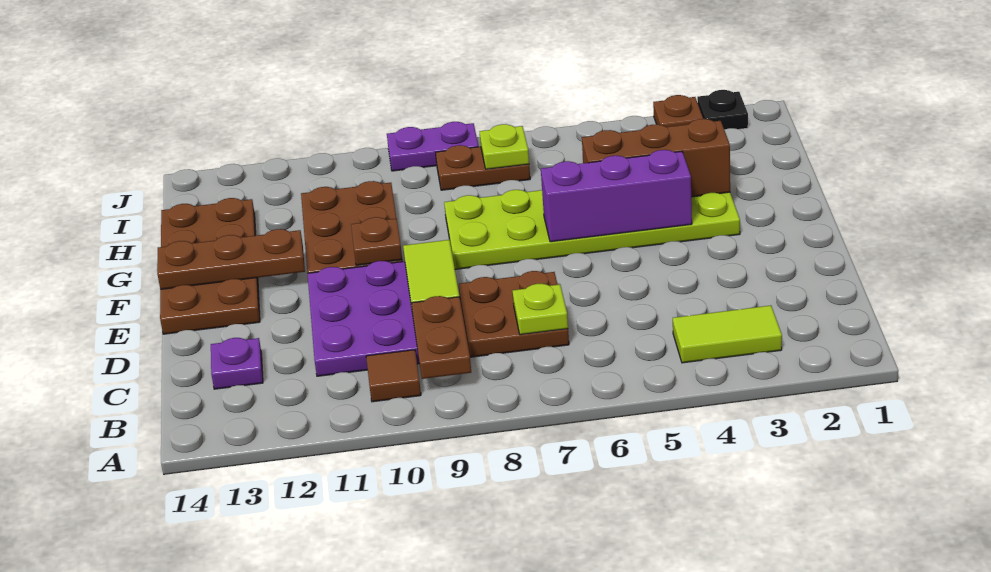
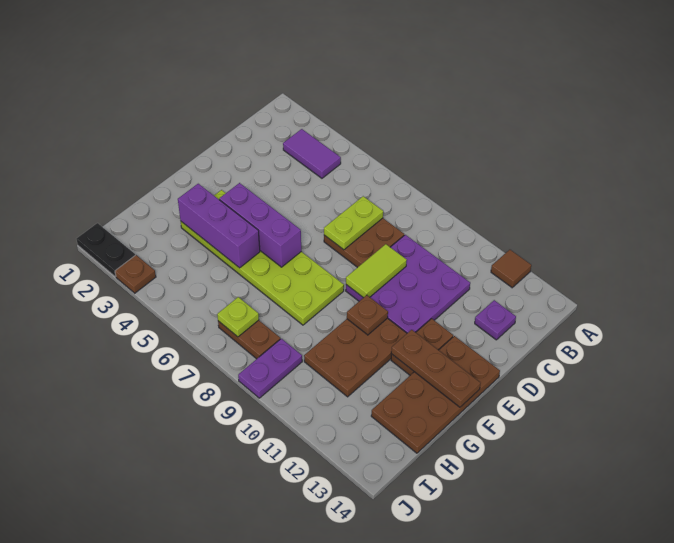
lime tile B3:B4 level 1 -> purple tile B3:B4 level 1
brown plate B9:C9 level 2 -> brown plate E12:F12 level 1
brown tile B10 level 1 -> brown tile A12 level 1
lime plate C7 level 2 -> lime plate C7:D7 level 2
brown brick G3:G5 level 2 -> purple brick G3:G5 level 2
black plate J2 level 1 -> black plate J1:J2 level 1
purple plate J8:J9 level 1 -> purple plate I9:J9 level 1

